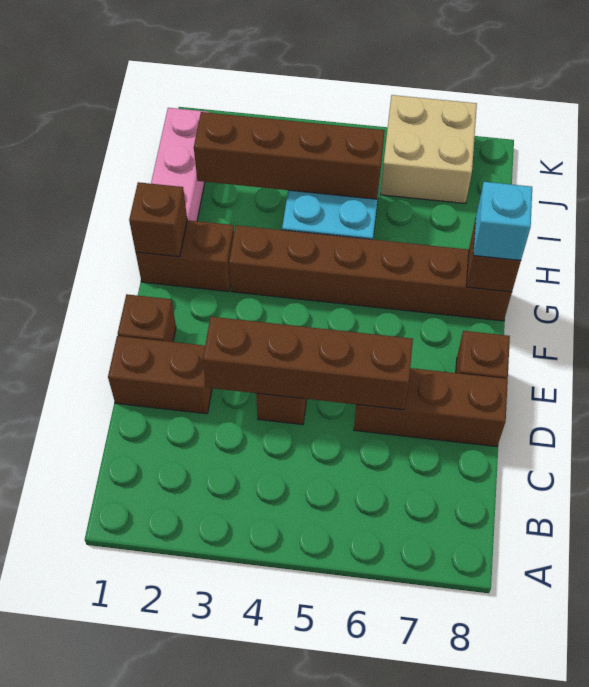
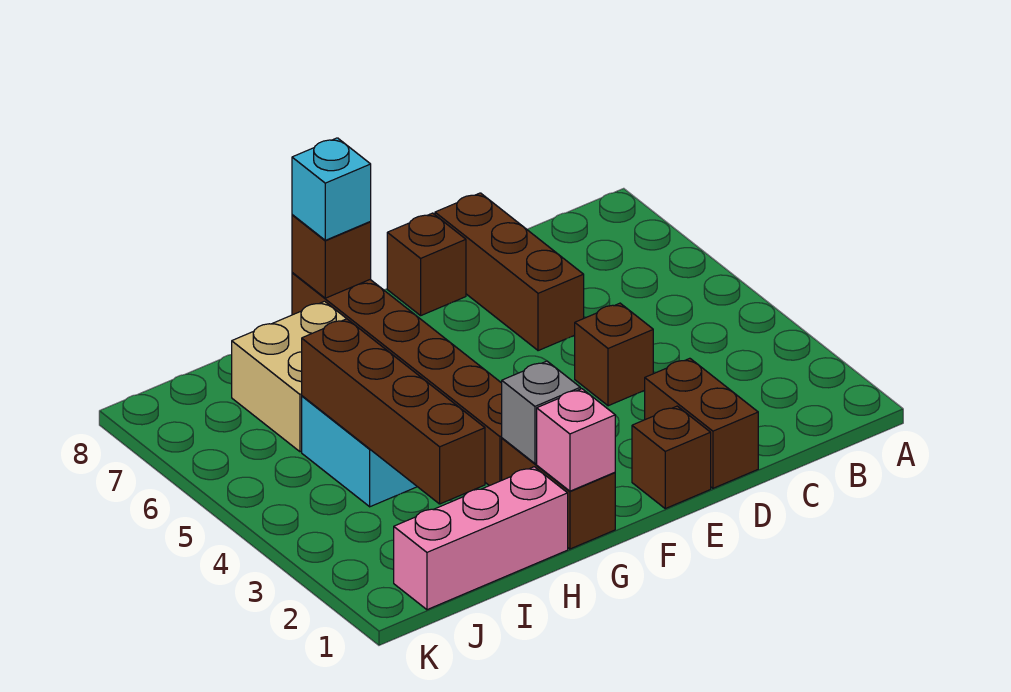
brown brick D3:D6 level 2 -> none
brown brick G1 level 2 -> pink brick G1 level 2
none -> grey brick G2 level 2
tan brick J6:K7 level 1 -> tan brick H6:I7 level 1

